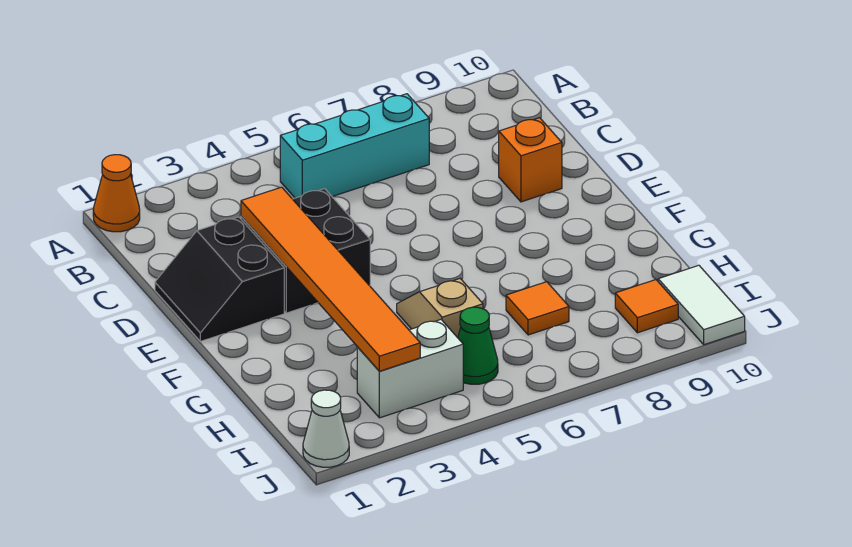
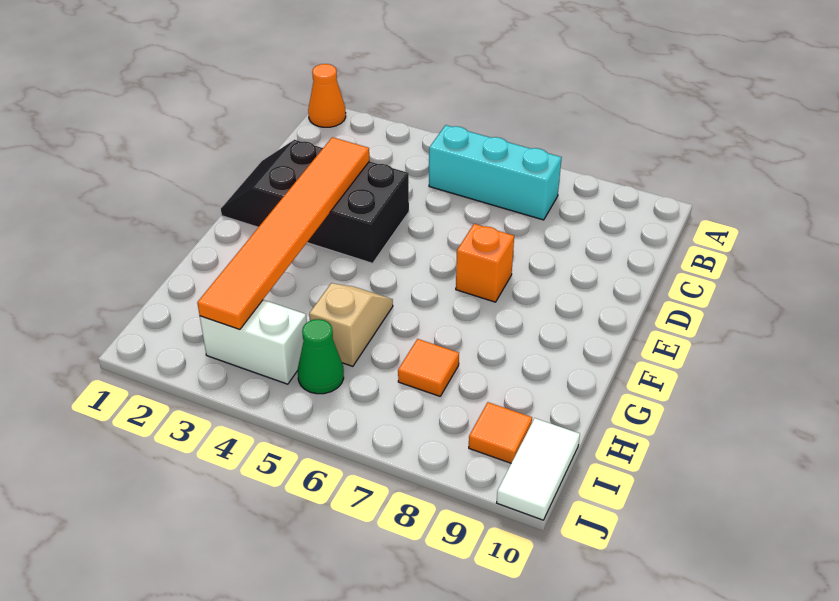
orange brick D9 level 1 -> orange brick E7 level 1
white cone J1 level 1 -> none

